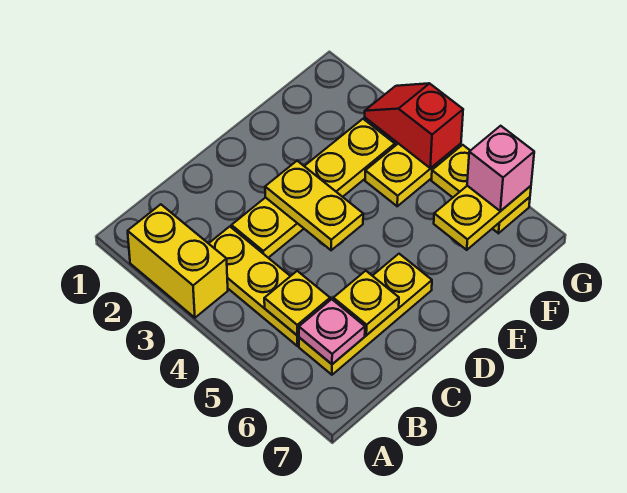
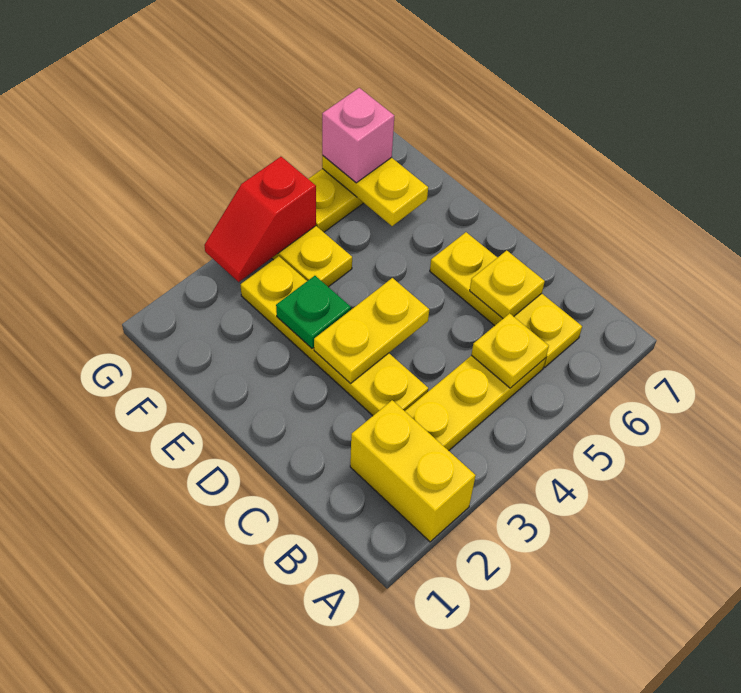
yellow brick A2:A3 level 1 -> yellow brick A2:B2 level 1
pink plate B6 level 2 -> none
none -> green plate E3 level 2

